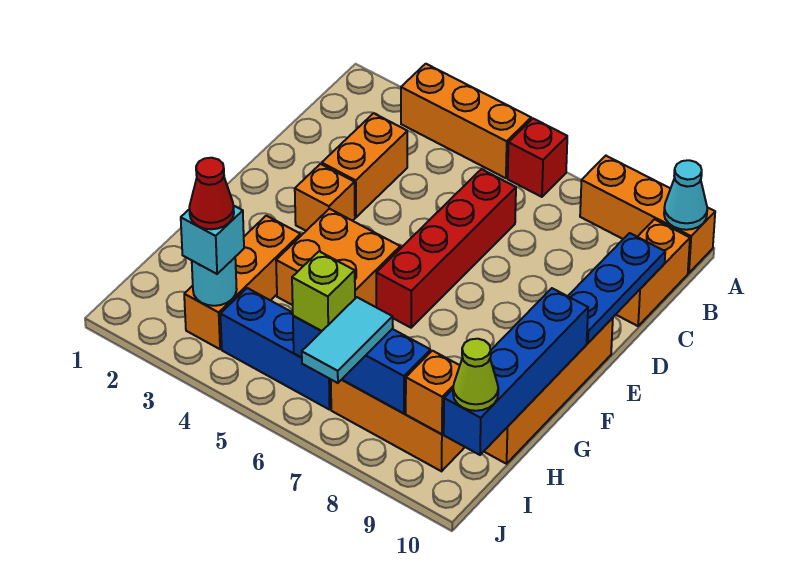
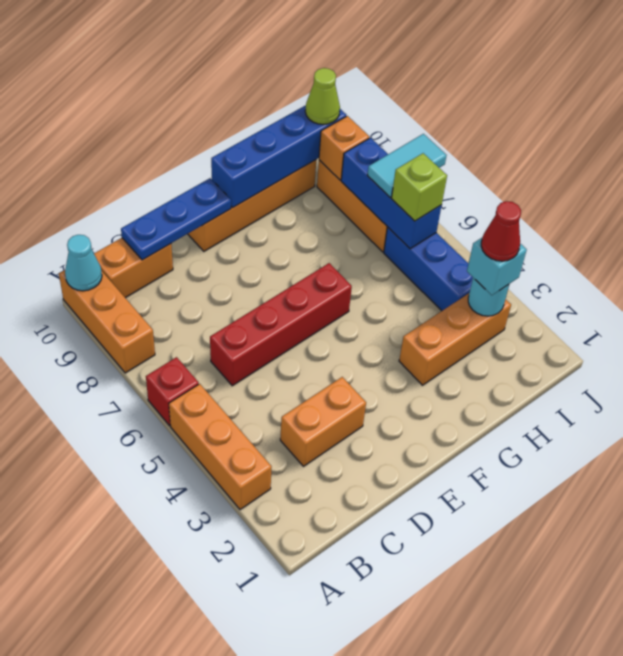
orange brick E3 level 1 -> none
orange brick F4:G5 level 1 -> none

